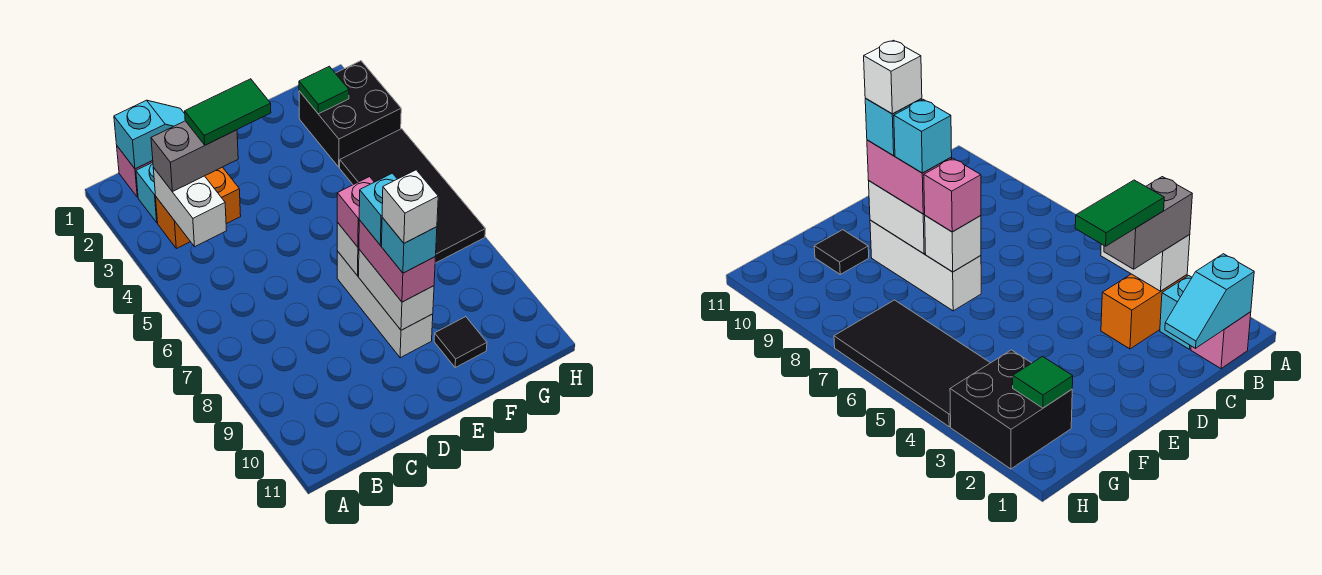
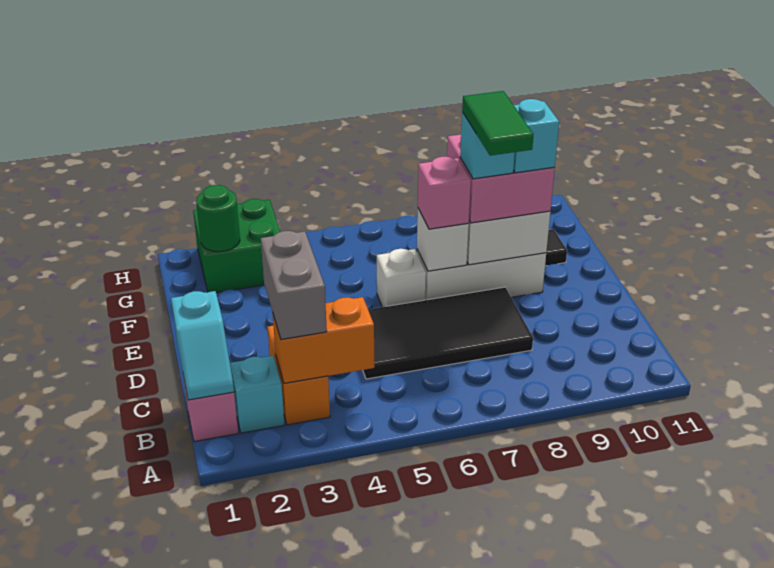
cyan slope B1:C1 level 2 top B -> cyan slope B1:C1 level 2 top C
white brick B3:B4 level 2 -> orange brick B3:B4 level 2
green tile C3:D3 level 4 -> green tile D8:E8 level 5
pink brick E8:E9 level 3 -> pink brick E8:F9 level 3
white brick E9 level 5 -> white brick E6 level 1
black brick G2:H3 level 1 -> green brick G2:H3 level 1
green tile G2 level 2 -> green round brick G2 level 2
black tile G4:H7 level 1 -> black tile C5:D8 level 1

